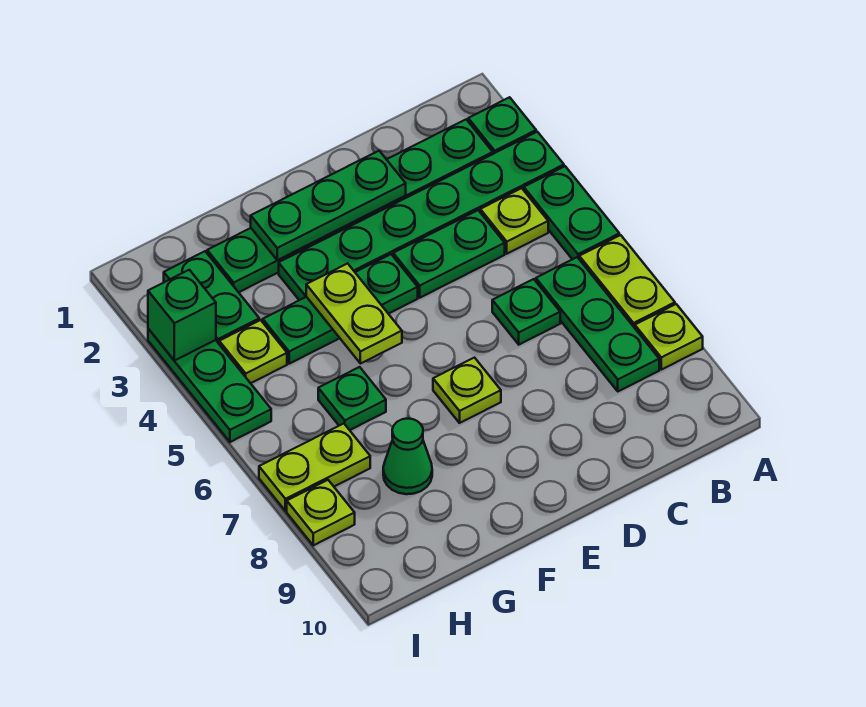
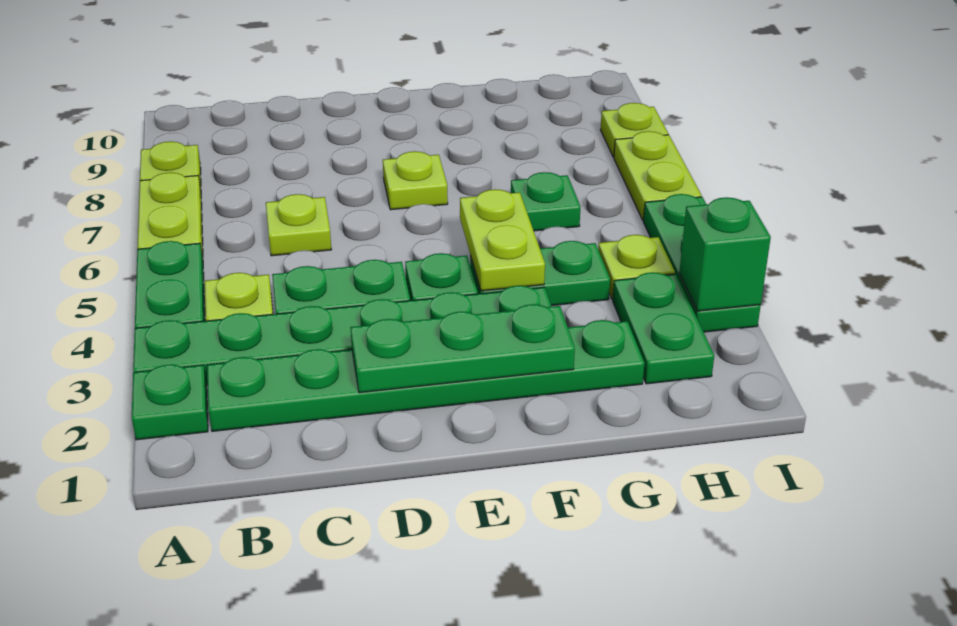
green plate B6:B8 level 1 -> none
green plate C6 level 1 -> lime plate C6 level 1
green cone G8 level 1 -> none
lime plate H7:I7 level 1 -> lime plate I6:I7 level 1

